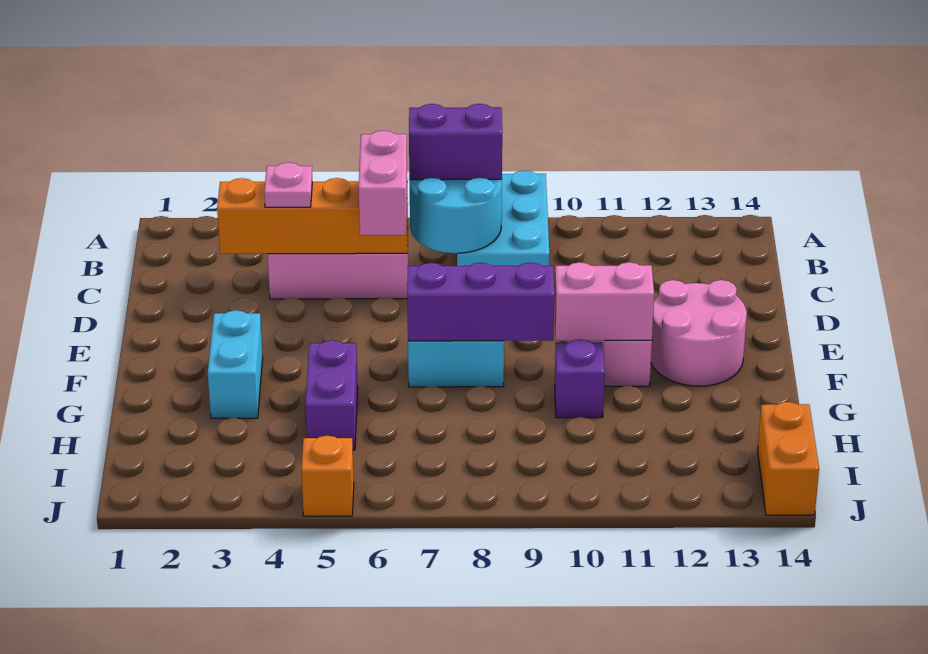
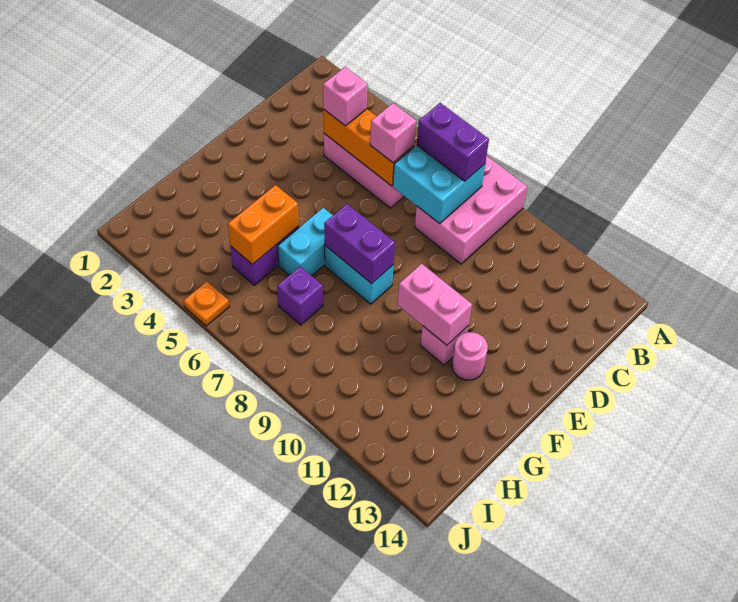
cyan brick A8:C9 level 1 -> pink brick A8:C9 level 1
cyan round brick B7:C8 level 2 -> cyan brick B7:C8 level 2
orange brick C3:C6 level 2 -> orange brick C4:C6 level 2
pink plate C4 level 3 -> pink brick C4 level 3
pink brick C6:D6 level 3 -> pink brick C6 level 3
pink round brick E12:F13 level 1 -> pink round brick F12 level 1
cyan brick F3:G3 level 1 -> cyan brick F6:G6 level 1
purple brick F7:F9 level 2 -> purple brick F7:F8 level 2
purple brick G10 level 1 -> purple brick H7 level 1
orange brick I14:J14 level 1 -> orange brick G5:H5 level 2
orange brick J5 level 1 -> orange plate J5 level 1

